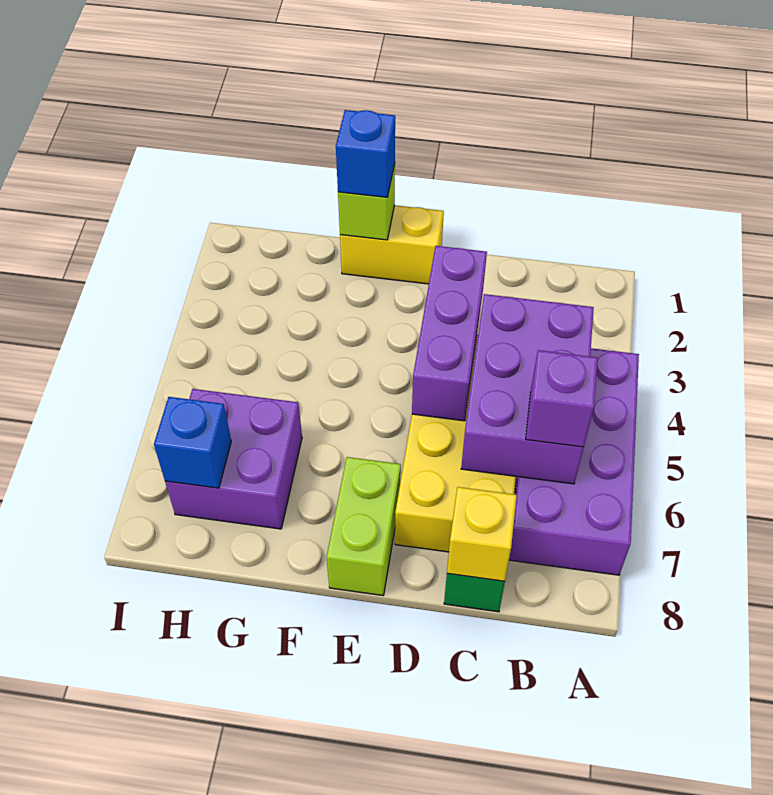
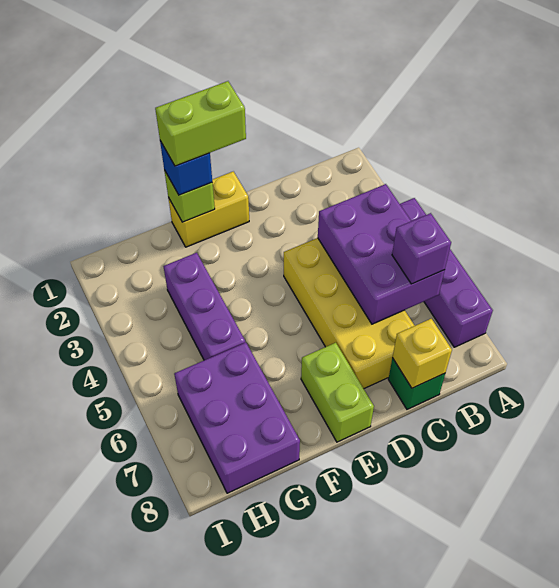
purple brick A4:B7 level 1 -> purple brick A4:A7 level 1
purple brick D3:D5 level 2 -> purple brick G3:G5 level 1
none -> lime brick E1:F1 level 4
purple brick G6:H7 level 1 -> purple brick G6:H8 level 1
blue brick H7 level 2 -> none

